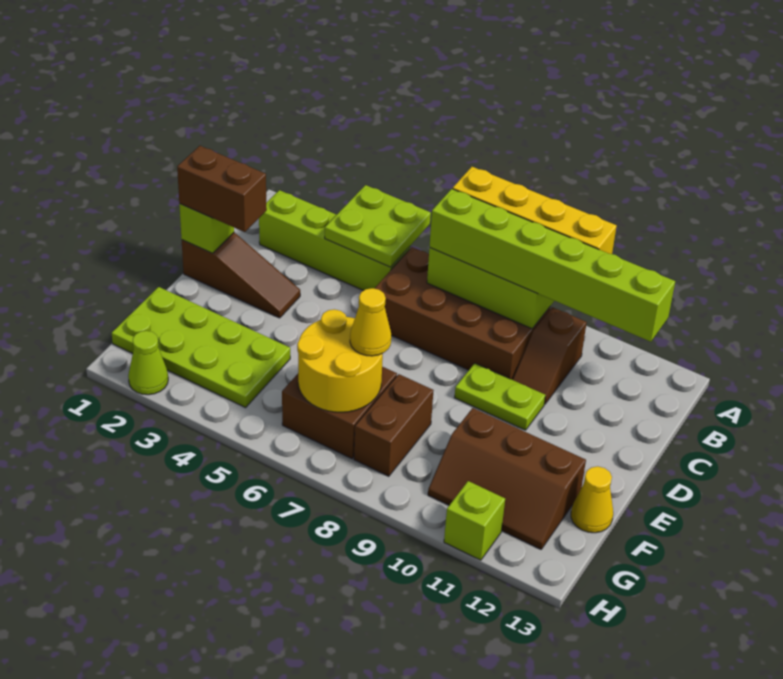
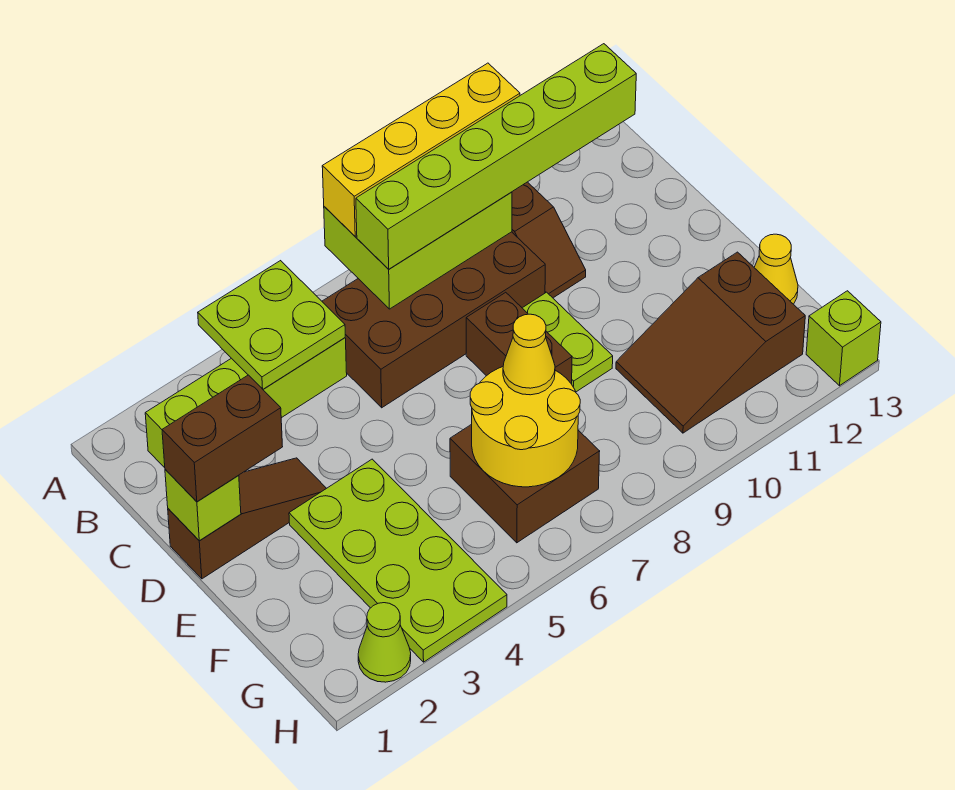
lime plate D9:D10 level 1 -> lime plate D9:E9 level 1
lime plate F1:G4 level 1 -> lime plate E3:H4 level 1
brown brick F8:G8 level 1 -> brown brick D8:E8 level 1
brown slope F10:G12 level 1 top F -> brown slope F10:G12 level 1 top 12
lime brick H11 level 1 -> lime brick H13 level 1

